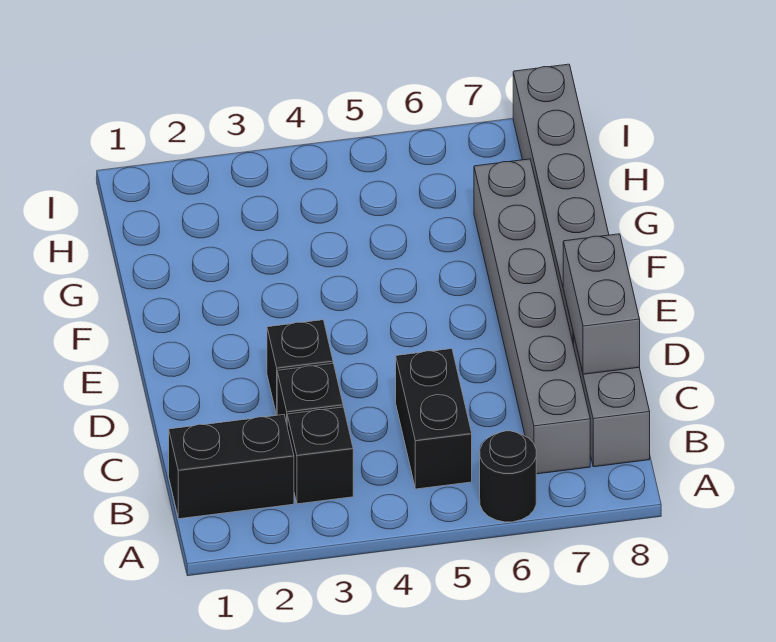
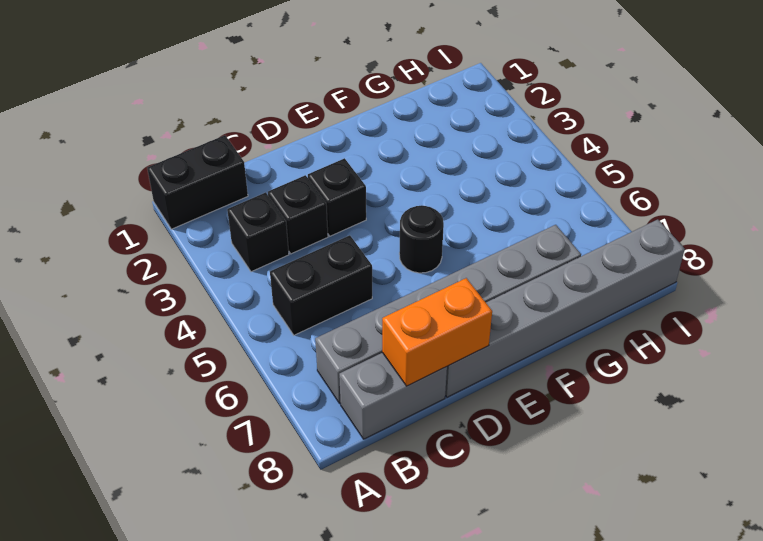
black round brick A6 level 1 -> black round brick E5 level 1
black brick B1:B2 level 1 -> black brick A1:B1 level 1
grey brick C8:D8 level 2 -> orange brick C8:D8 level 2

